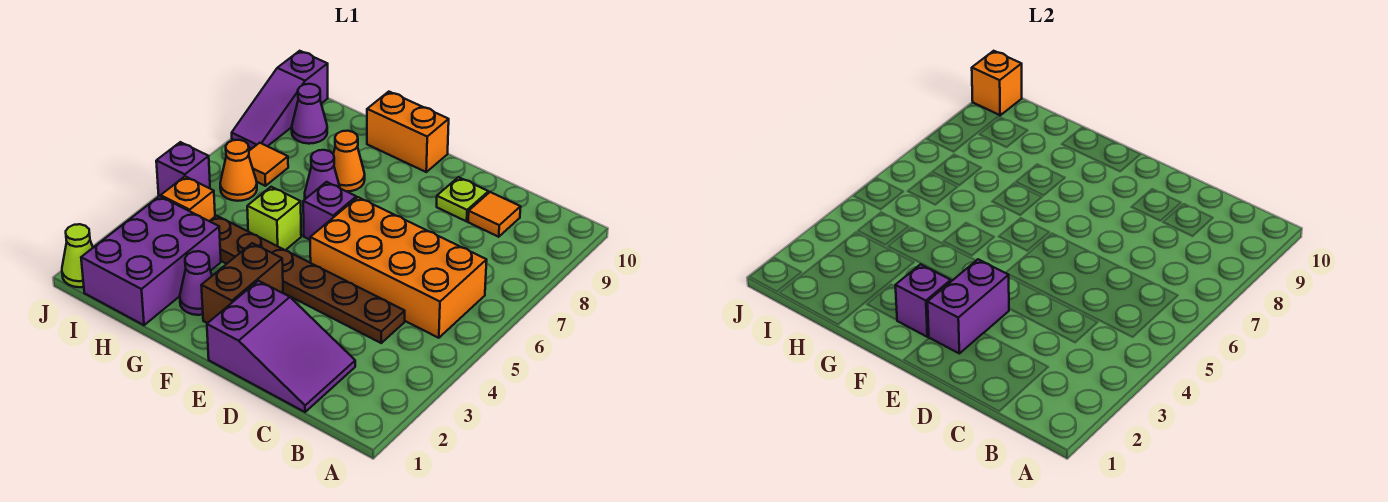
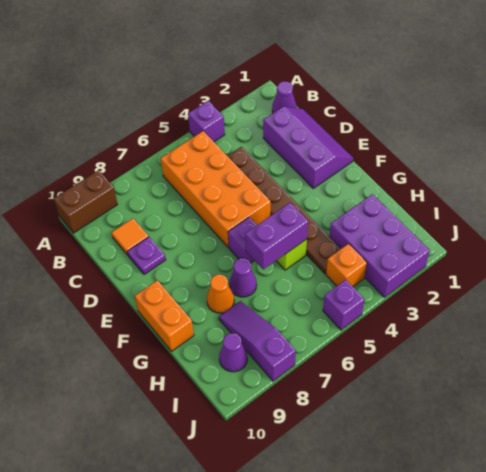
purple slope C1:E2 level 1 top E -> purple slope C1:E2 level 1 top 2
lime plate D9 level 1 -> purple plate D9 level 1
purple brick E2:E3 level 2 -> purple brick G5:G6 level 2
brown brick F2:F3 level 1 -> brown brick A9:A10 level 1
purple brick F2 level 2 -> purple brick A4 level 1
purple cone G2 level 1 -> purple cone B1 level 1
purple brick H1:I3 level 1 -> purple brick H2:J3 level 1
orange cone I6 level 1 -> none
orange tile I7 level 1 -> none
lime cone J1 level 1 -> none
purple slope J8:J10 level 1 top 10 -> purple slope H8:J8 level 1 top J
orange brick J10 level 2 -> none

